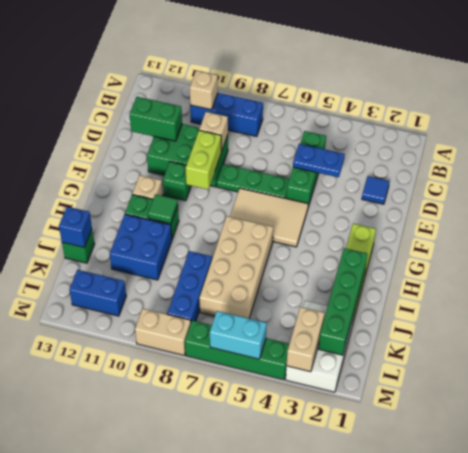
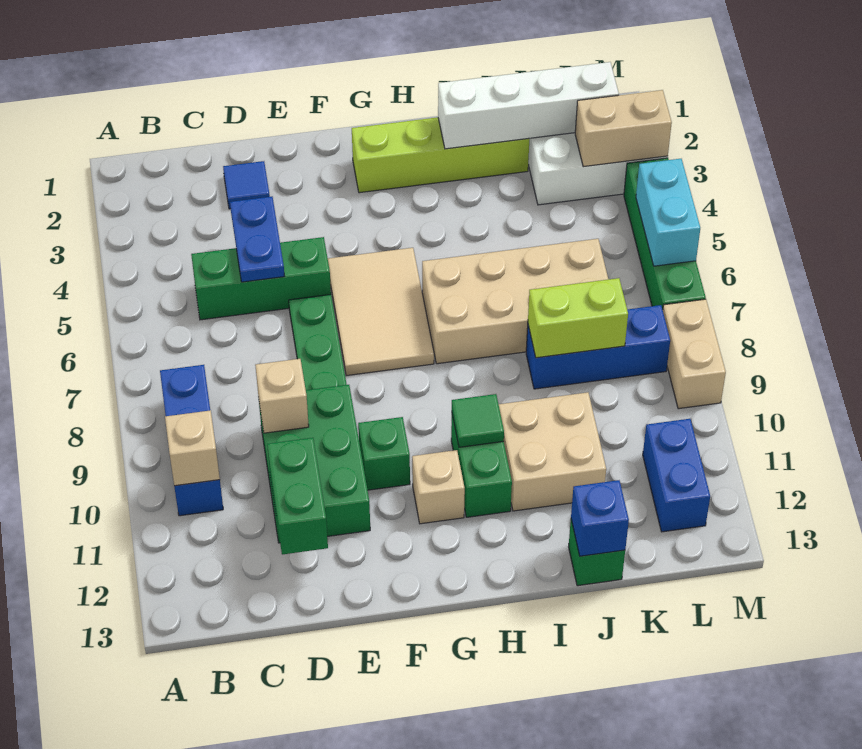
lime brick E9:F9 level 2 -> lime brick J8:K8 level 2
green brick I2:L2 level 2 -> white brick I2:L2 level 2
blue brick I10:J11 level 1 -> tan brick I10:J11 level 1

